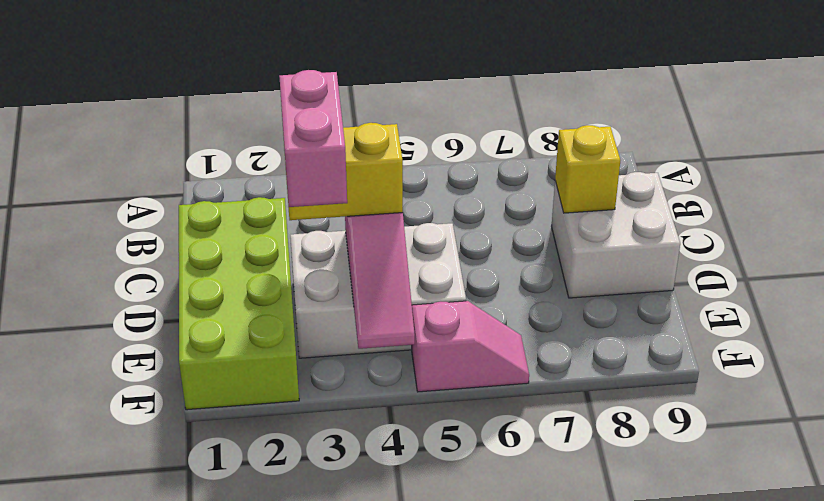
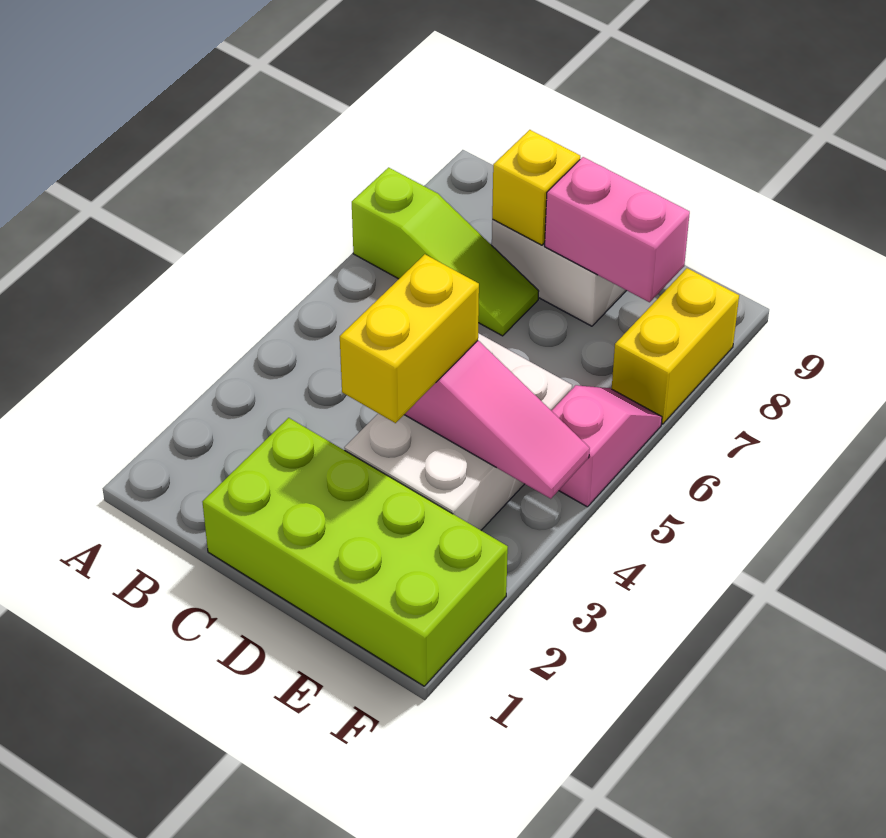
none -> lime slope A7:C7 level 1 top A
pink brick D3:E3 level 4 -> pink brick D8:E8 level 2
none -> yellow brick F7:F8 level 1

